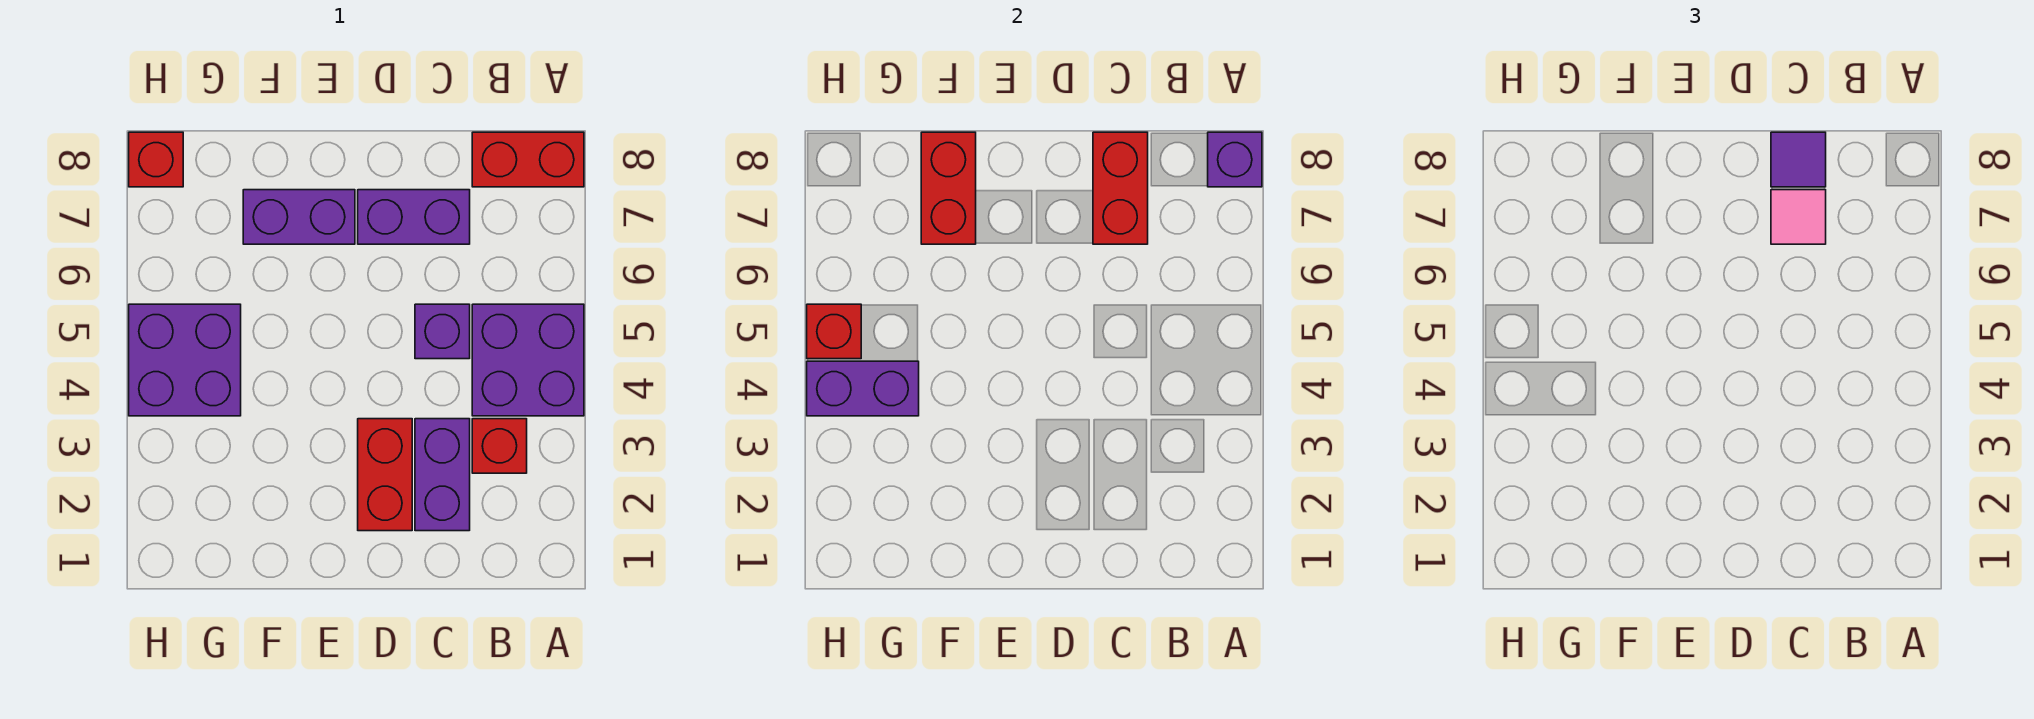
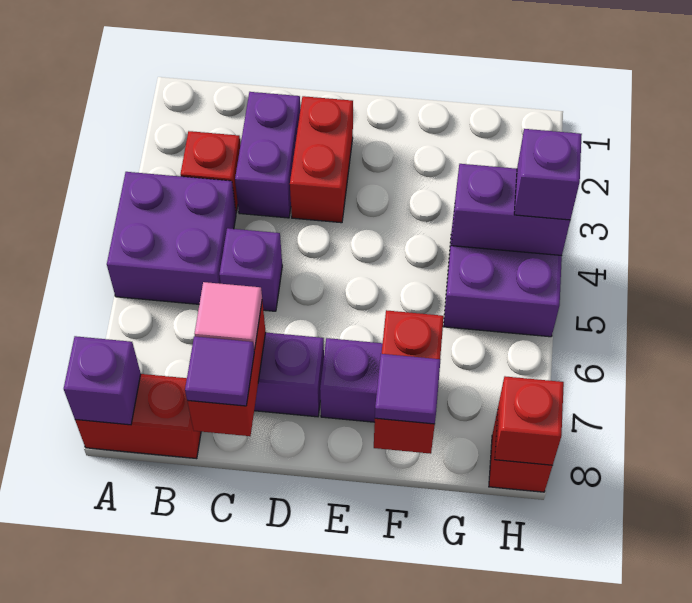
none -> purple tile F8 level 3
none -> purple brick H4 level 3
red brick H5 level 2 -> red brick H8 level 2

